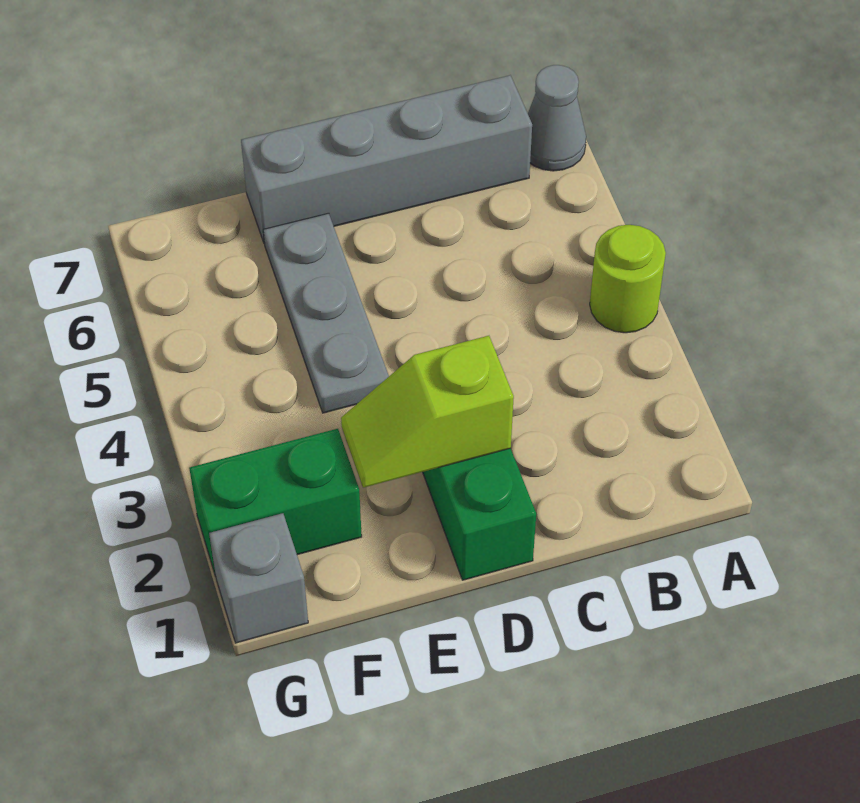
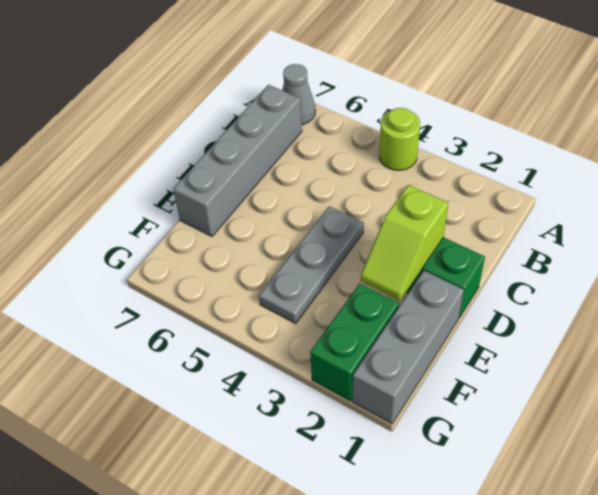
grey plate E4:E6 level 1 -> grey plate D4:F4 level 1
grey brick G1 level 1 -> grey brick E1:G1 level 1

